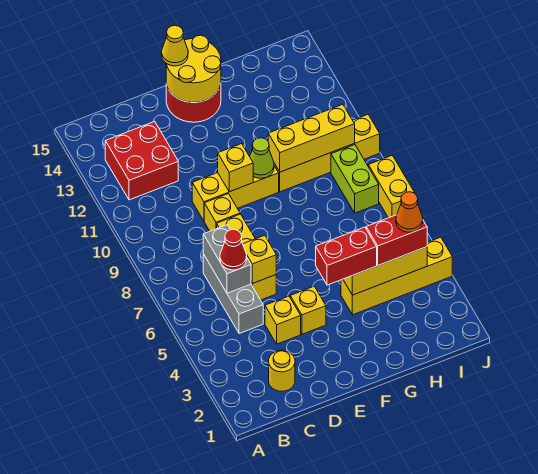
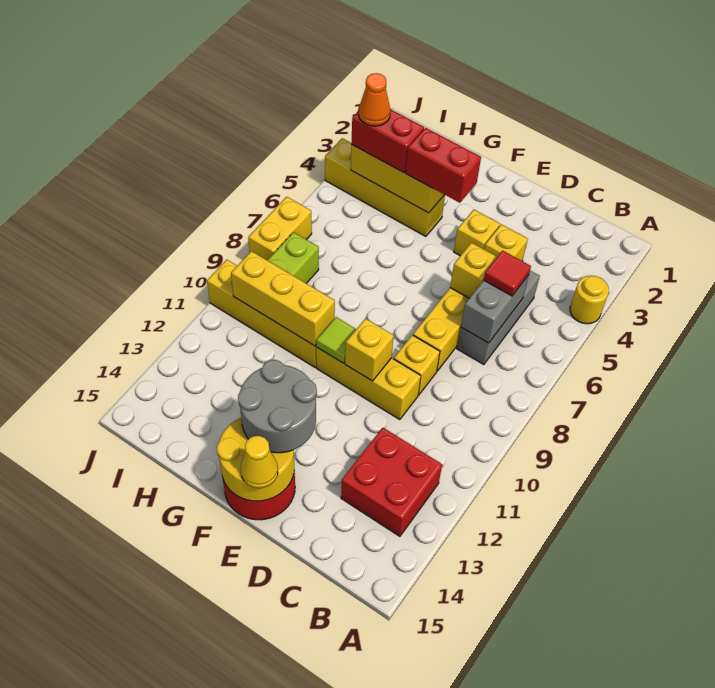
yellow round brick C2 level 1 -> yellow round brick A4 level 1
red cone C6 level 3 -> red tile C6 level 3
none -> grey round brick E13:F14 level 3
lime cone F10 level 2 -> lime tile F10 level 2

